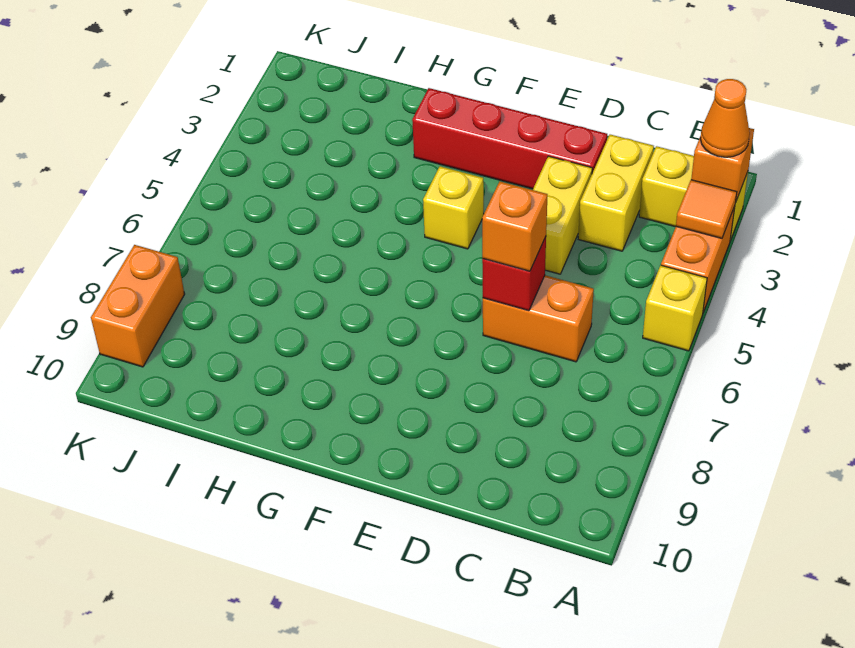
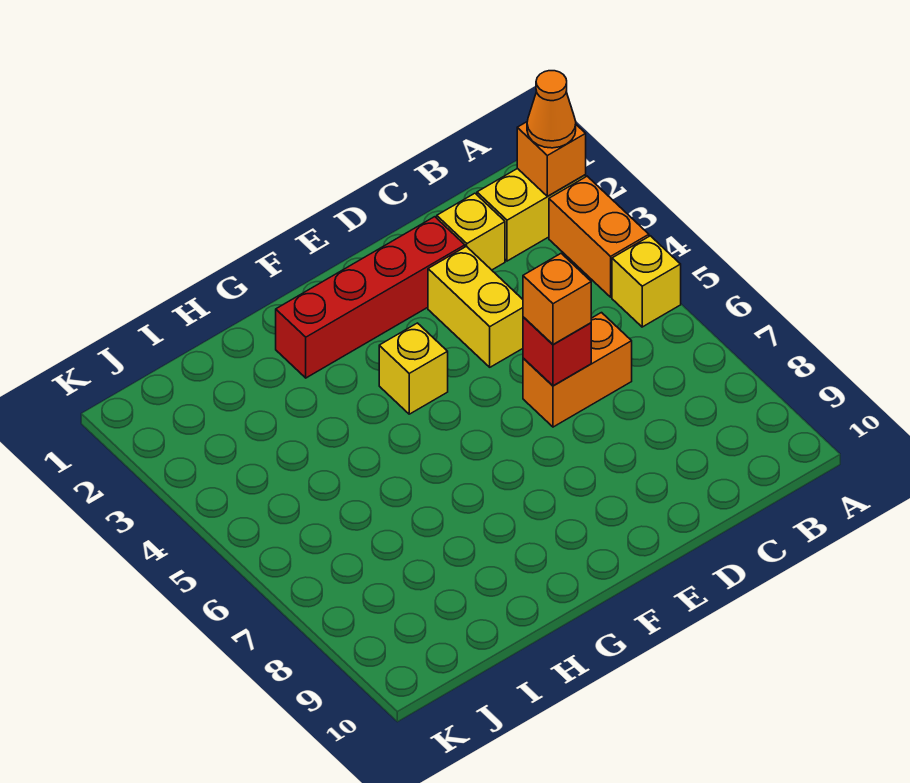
orange tile A3 level 2 -> none
yellow brick C2:C3 level 1 -> yellow brick C2 level 1
orange brick K8:K9 level 1 -> none

